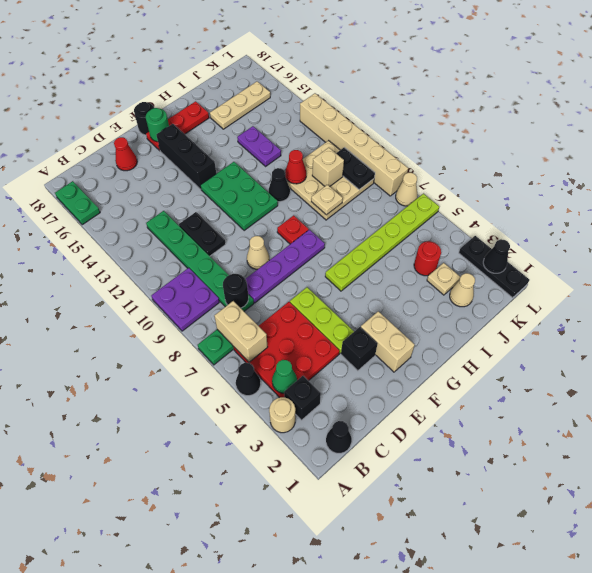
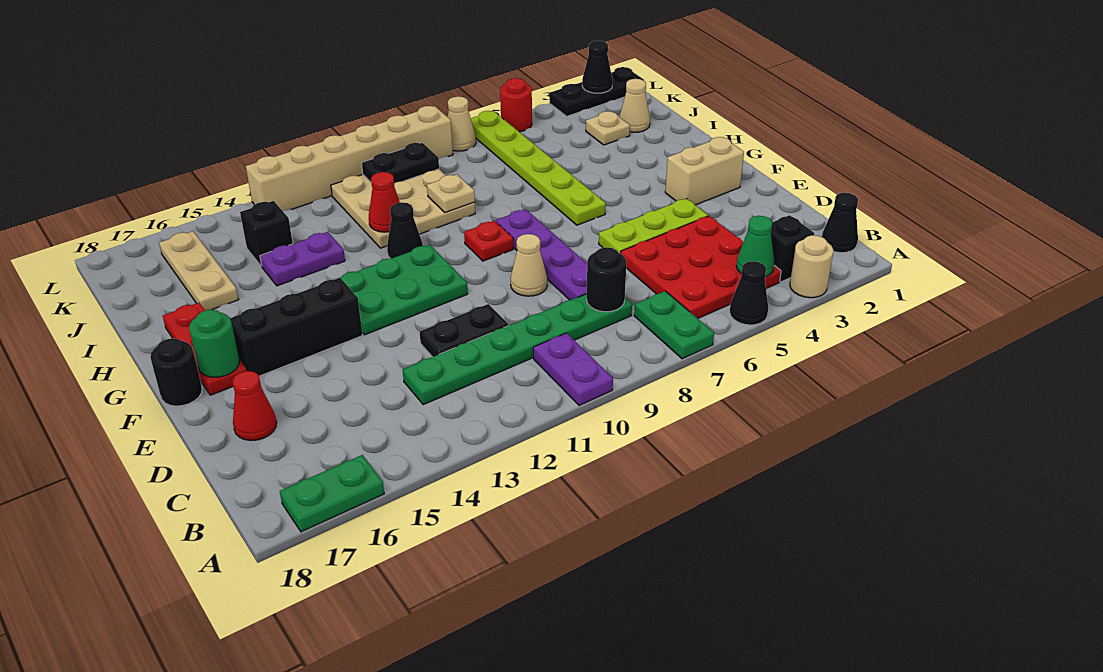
purple plate A9:B10 level 1 -> purple plate A10:B10 level 1
tan brick B6:B7 level 2 -> none
black brick E3 level 1 -> black brick J14 level 1
red round brick J4 level 1 -> red round brick L5 level 1
tan brick J10 level 2 -> none

